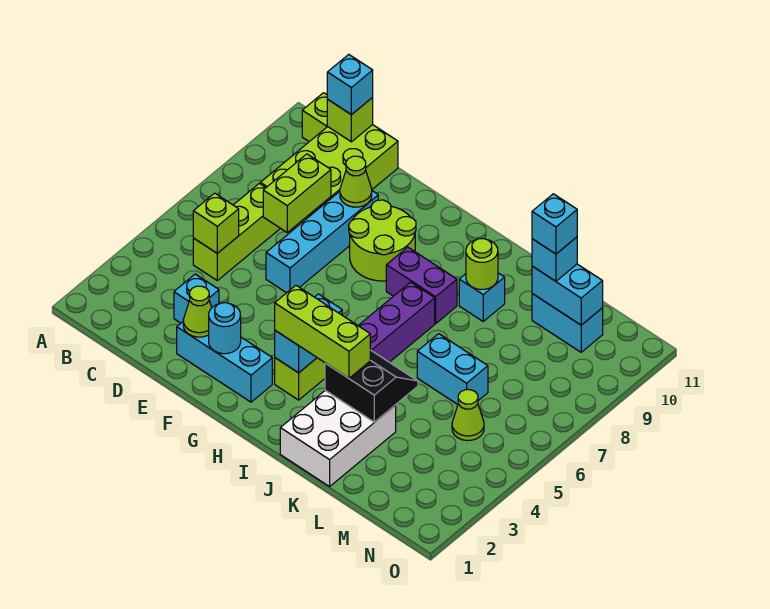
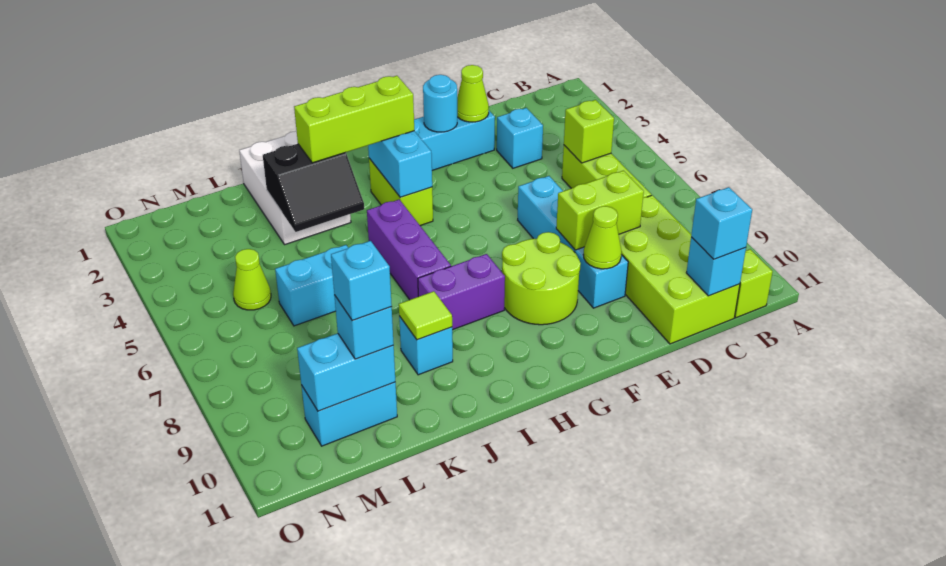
lime brick C11 level 2 -> cyan brick C11 level 2
lime brick D7:D8 level 2 -> lime brick D8:E8 level 2
lime round brick J9 level 2 -> lime tile J9 level 2

